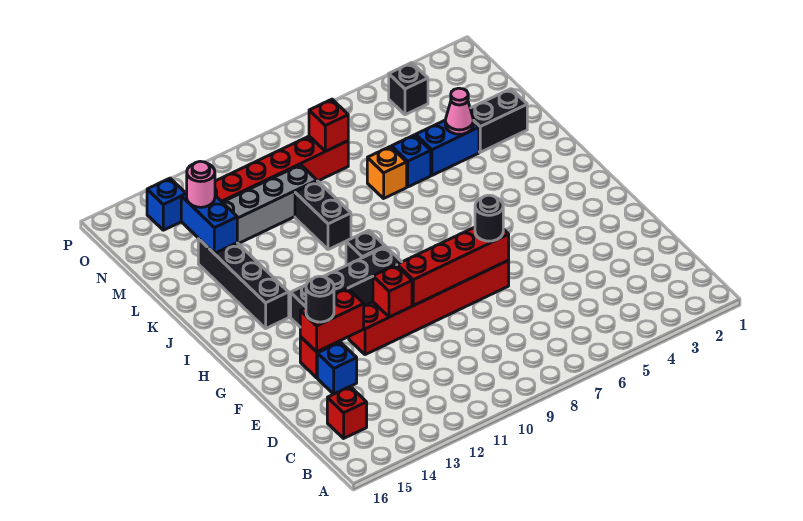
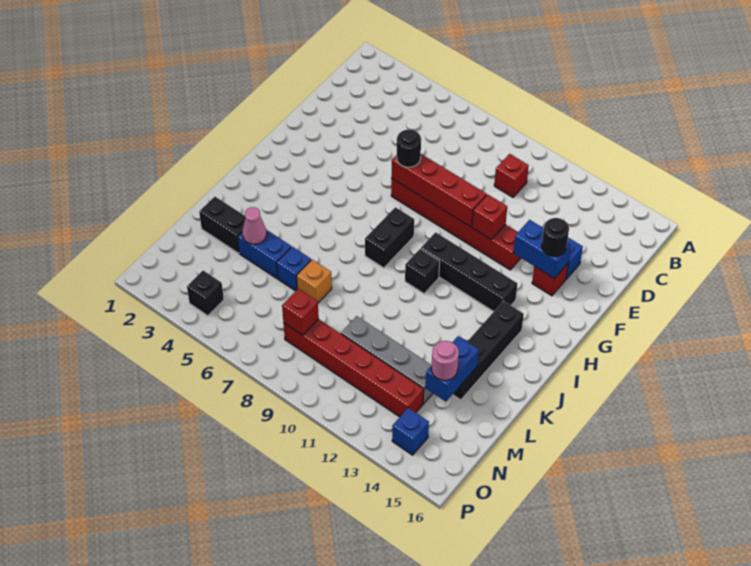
red brick C15 level 1 -> red brick C10 level 1
red brick F13:F14 level 2 -> blue brick F13:F14 level 2
black brick K10:L10 level 1 -> black brick H8:I8 level 1

